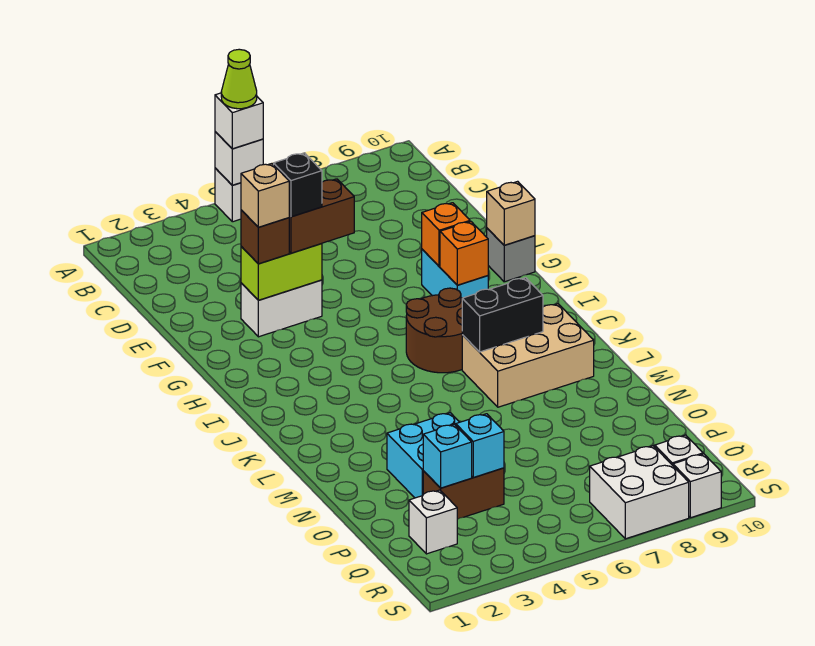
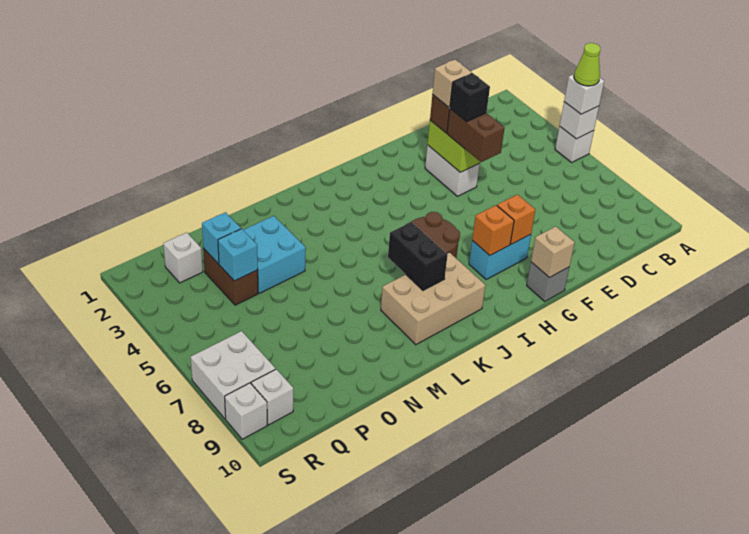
tan brick K7:L9 level 1 -> tan brick J8:L9 level 1

